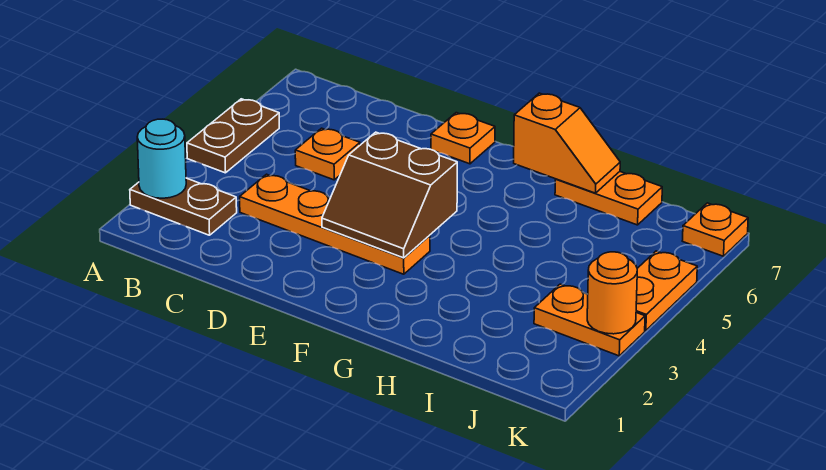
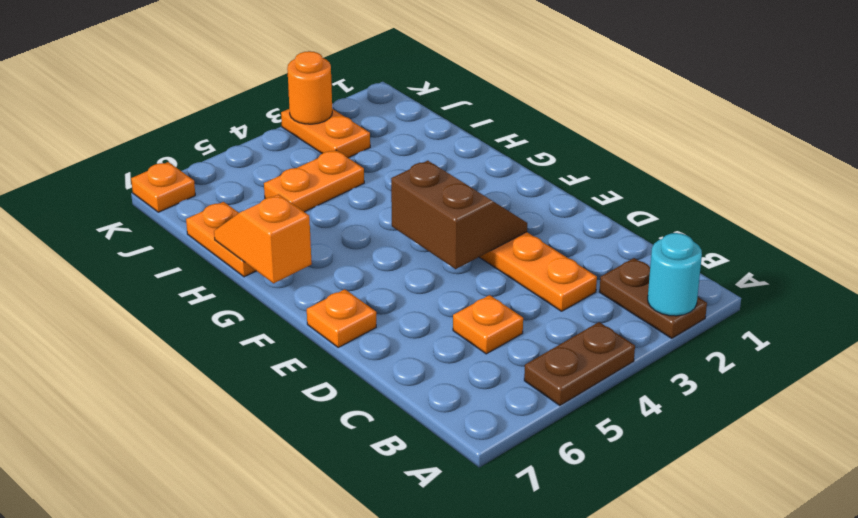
orange plate K4:K5 level 1 -> orange plate I4:I5 level 1

